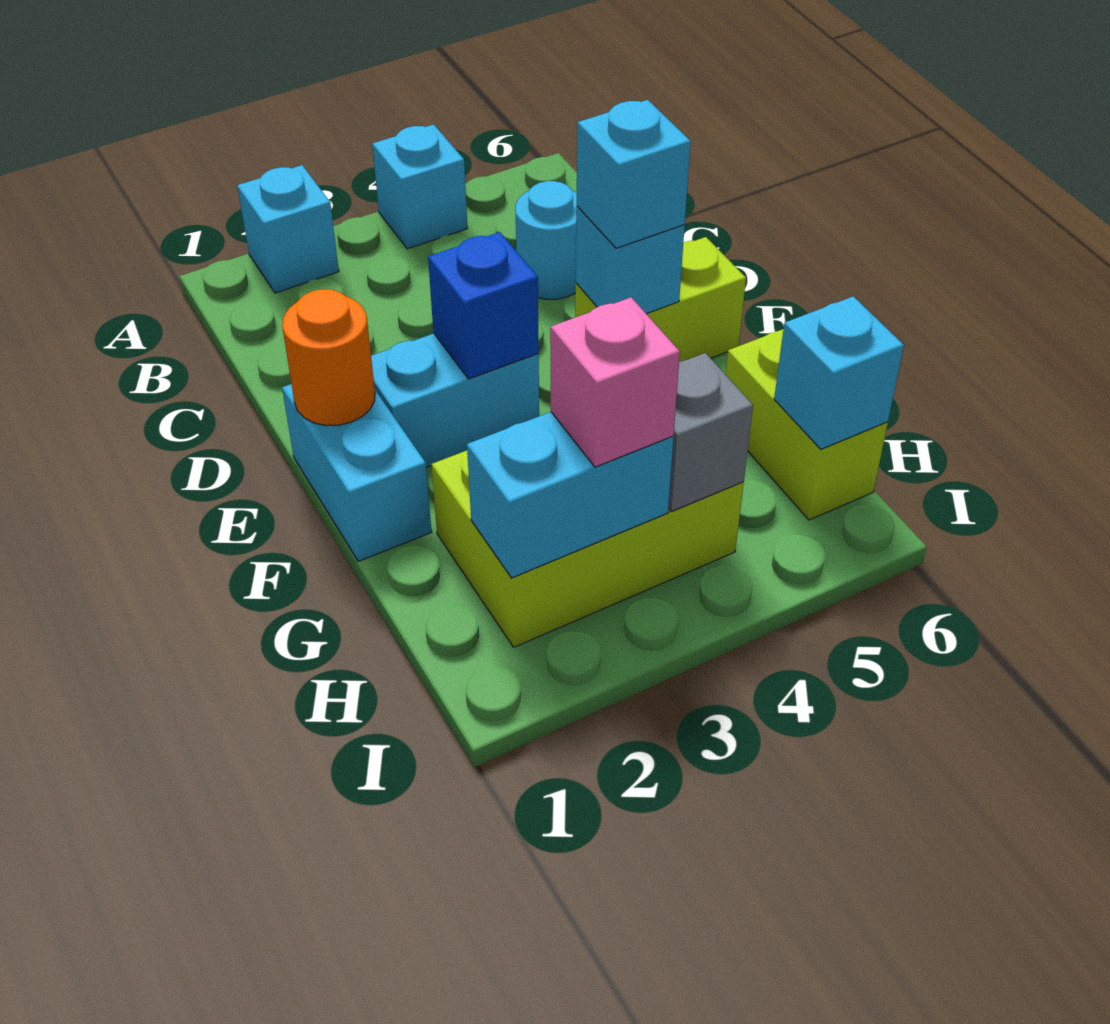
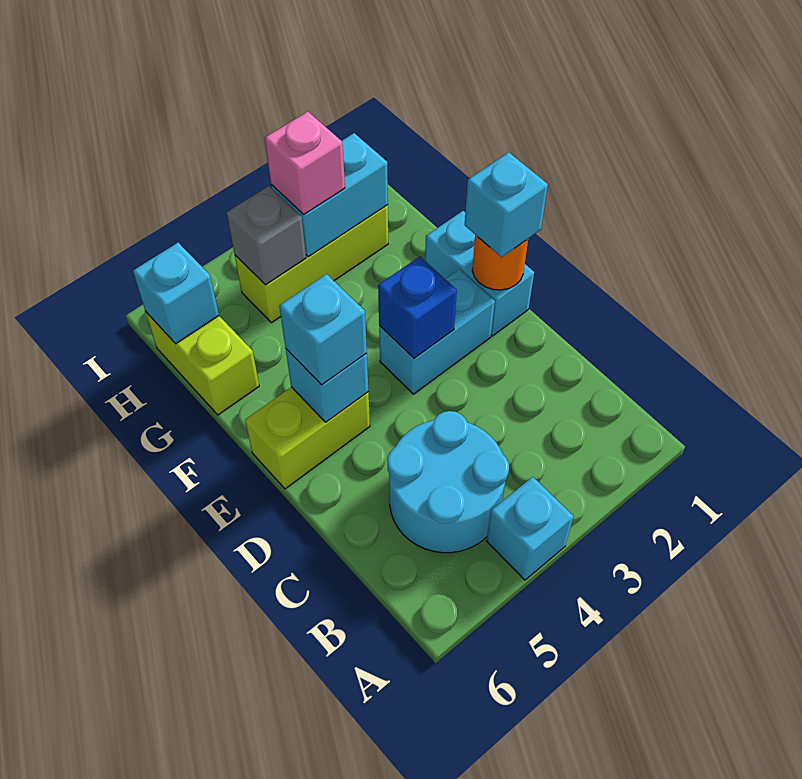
cyan brick A2 level 1 -> cyan brick E1 level 3
cyan round brick C5 level 1 -> cyan round brick B4:C5 level 1
lime brick G2:H4 level 1 -> lime brick H2:H4 level 1

